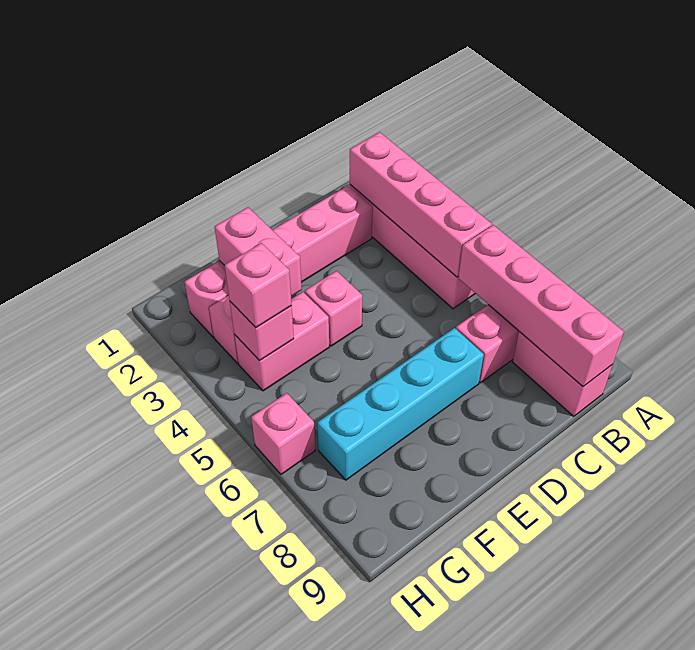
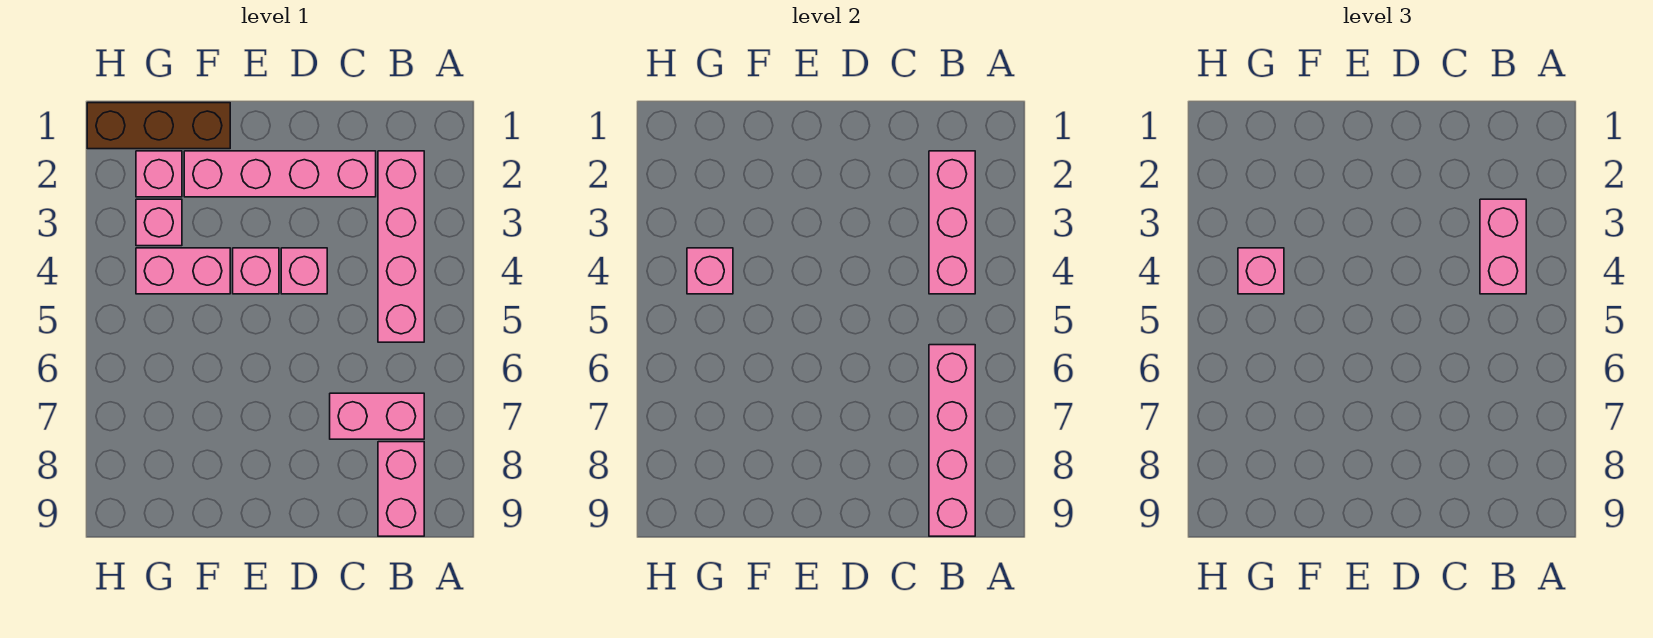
pink brick B2:B5 level 2 -> pink brick B2:B4 level 2
cyan brick D7:G7 level 1 -> none
none -> brown brick F1:H1 level 1
pink brick F2:F3 level 2 -> pink brick B3:B4 level 3
pink brick H6 level 1 -> pink brick D4 level 1

